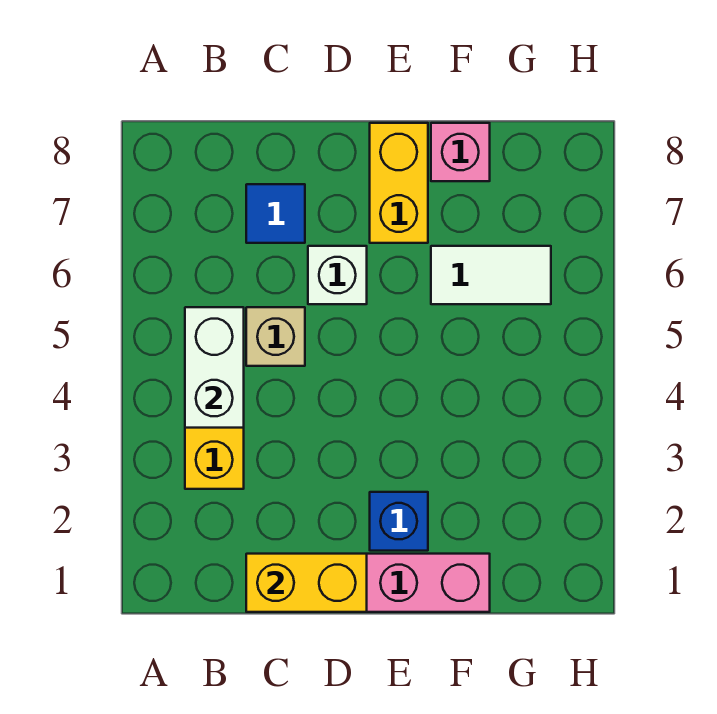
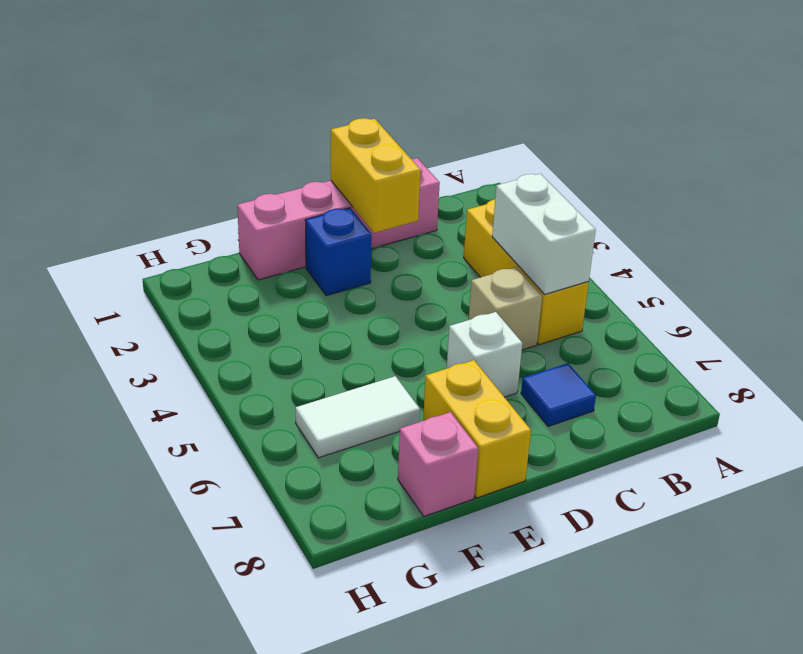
yellow brick C1:D1 level 2 -> yellow brick D1:D2 level 2

